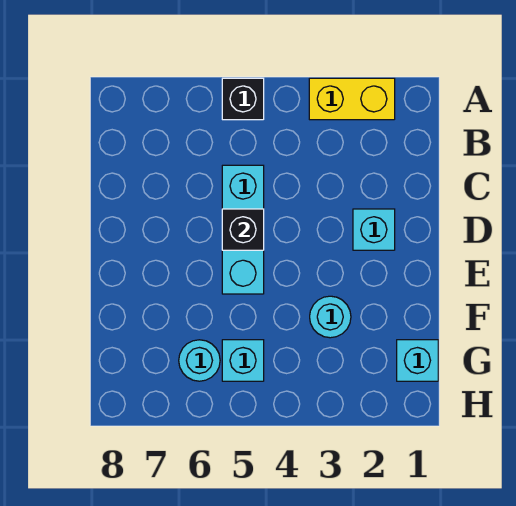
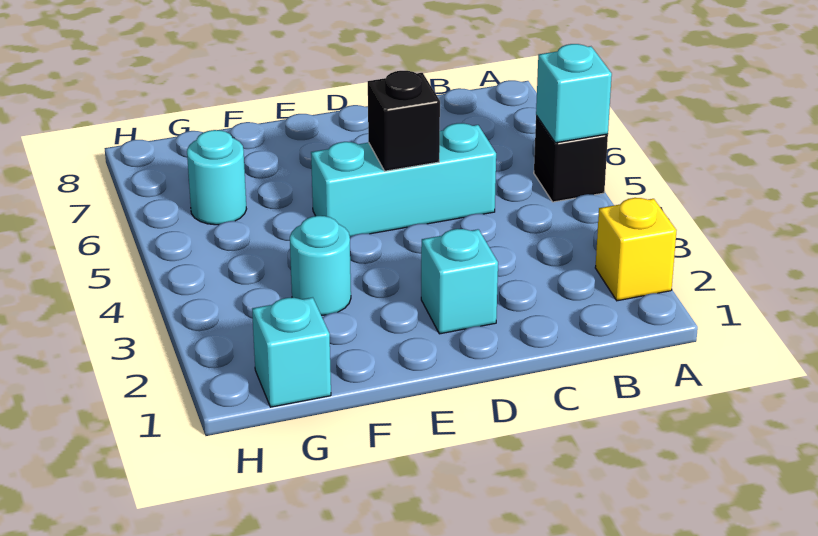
yellow brick A2:A3 level 1 -> yellow brick A2 level 1
cyan brick G5 level 1 -> cyan brick A5 level 2

